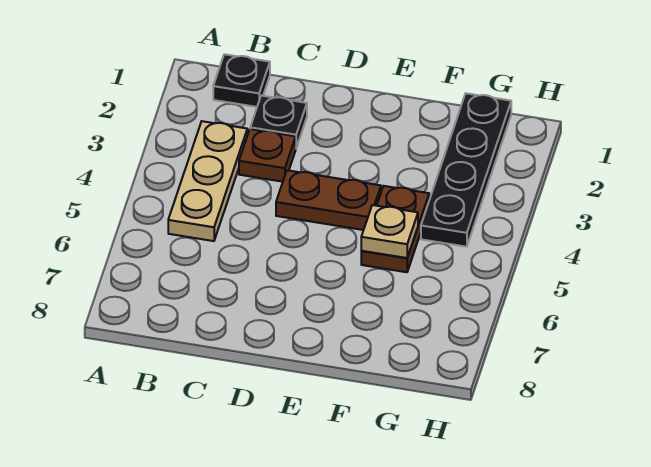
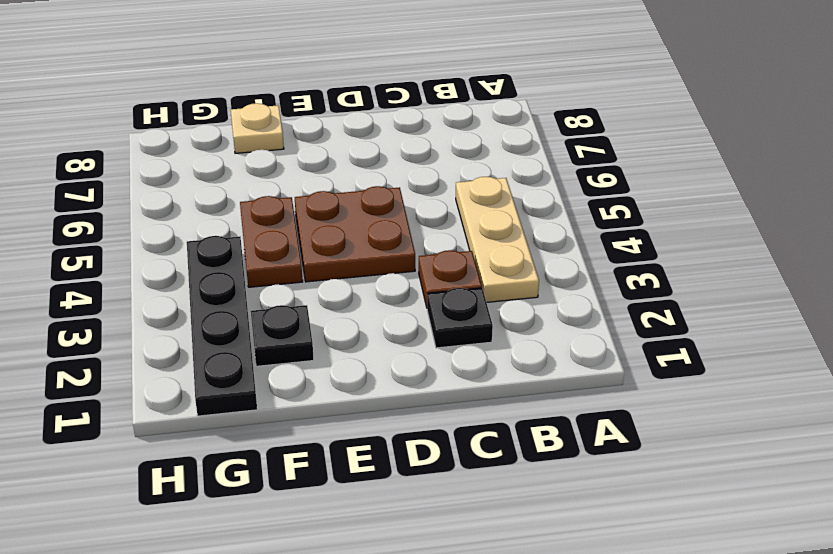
black plate B1 level 1 -> black plate F2 level 1
brown plate D4:E4 level 1 -> brown plate D4:E5 level 1
tan plate F5 level 2 -> tan plate F8 level 1

